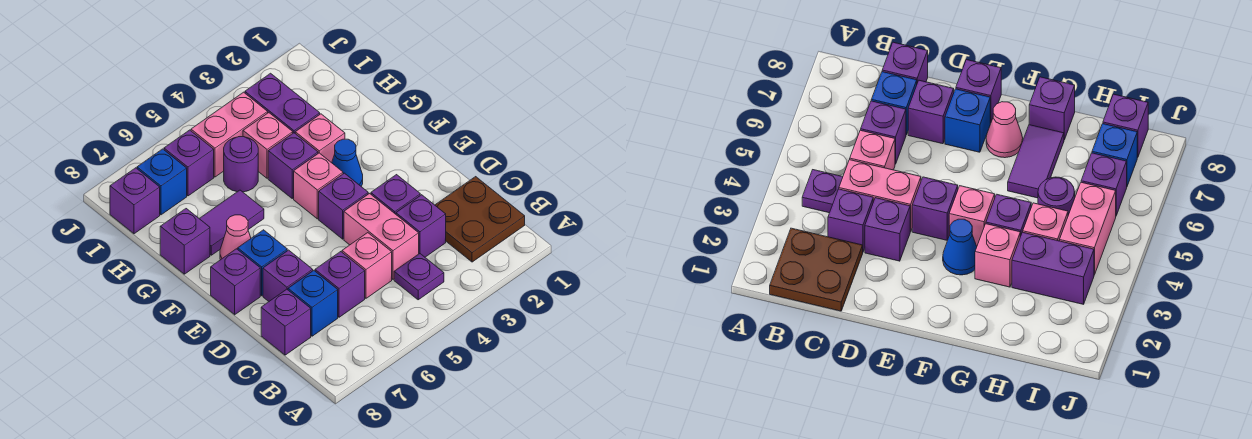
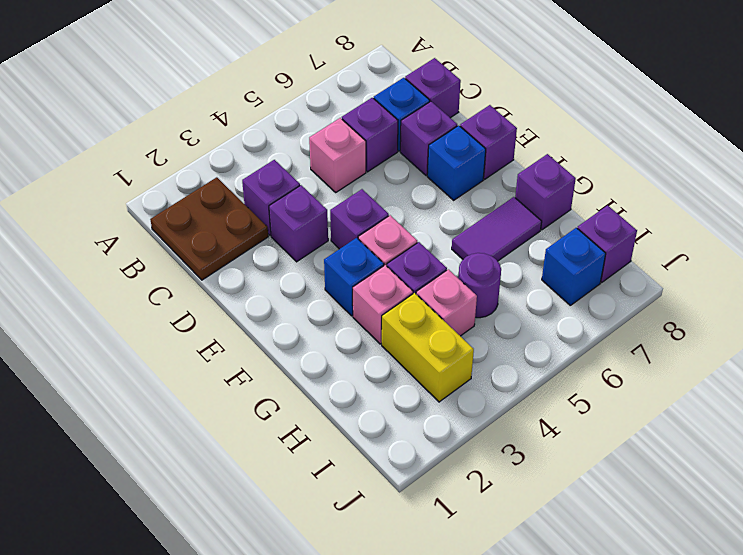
purple plate B4 level 1 -> none
pink brick C4:D4 level 1 -> none
blue cone F3 level 1 -> blue brick F3 level 1
pink cone F7 level 1 -> none
purple brick H3:I3 level 1 -> yellow brick H3:I3 level 1
pink brick I4:I5 level 1 -> none
purple brick I6 level 1 -> none

